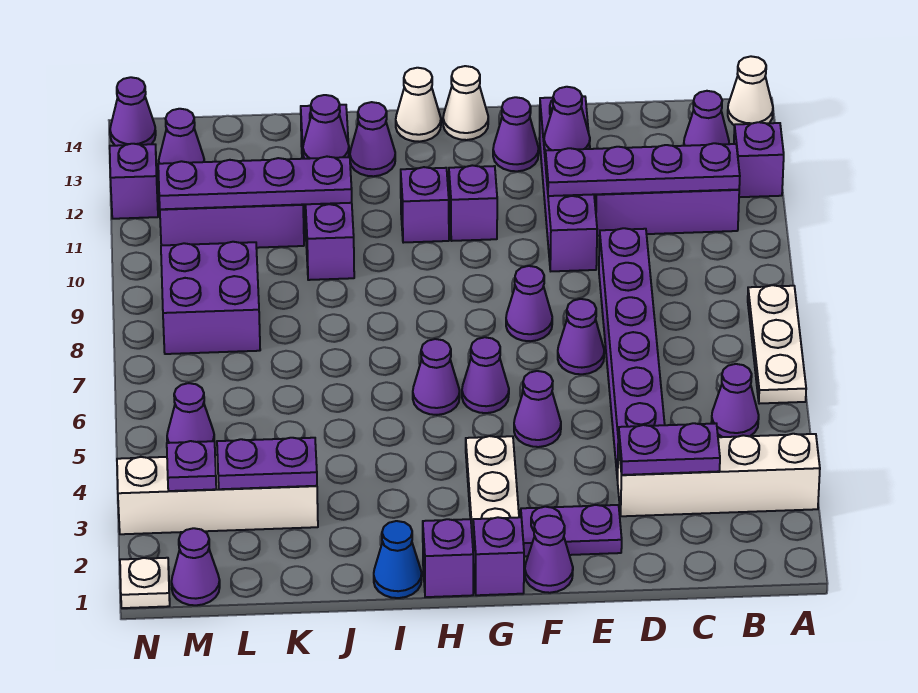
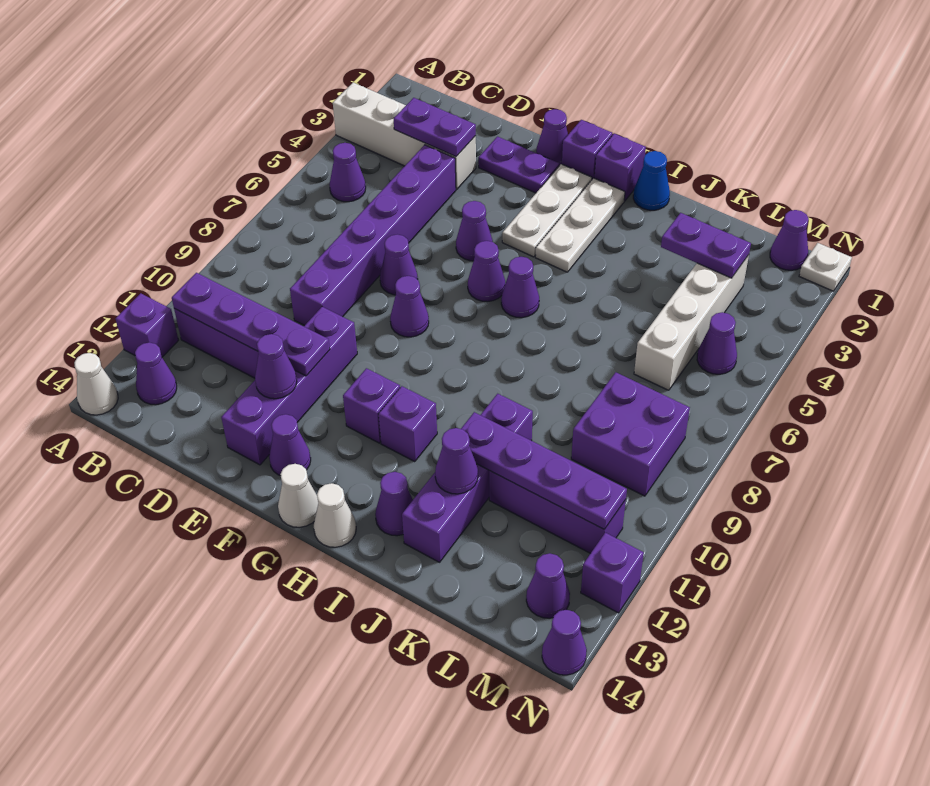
white plate A6:A8 level 1 -> white plate H2:H4 level 1
white brick K3:N3 level 1 -> white brick L3:L6 level 1
purple plate M3 level 2 -> none

